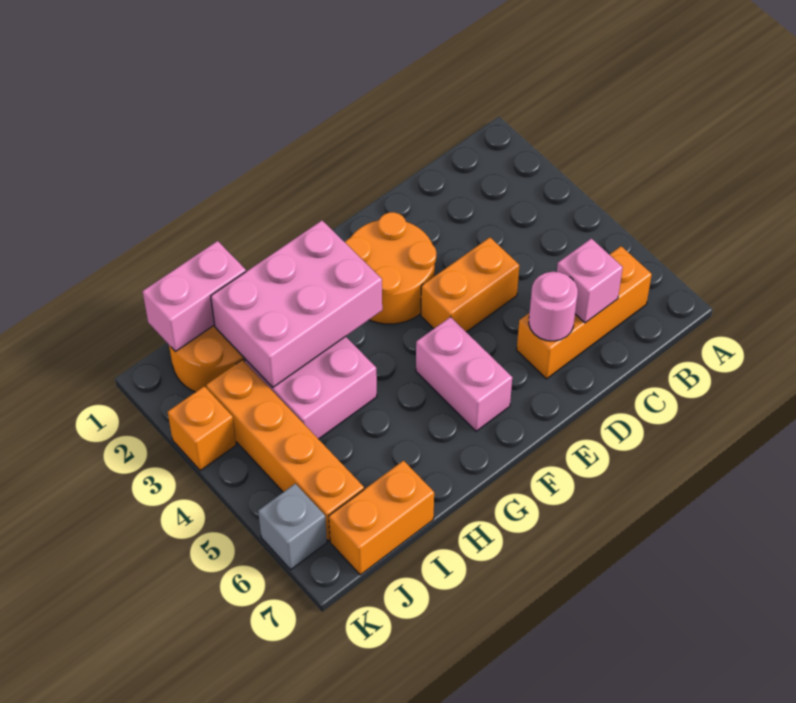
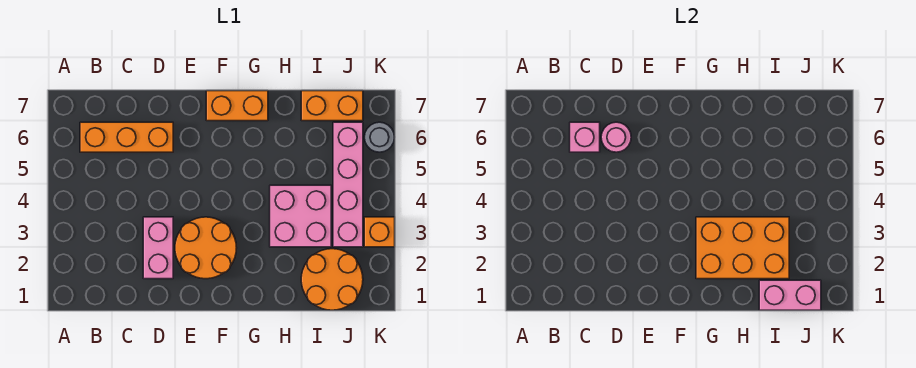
orange brick D4:E4 level 1 -> orange brick F7:G7 level 1
pink brick F5:F6 level 1 -> pink brick D2:D3 level 1
pink brick G2:I3 level 2 -> orange brick G2:I3 level 2
orange brick J3:J6 level 1 -> pink brick J3:J6 level 1
grey brick K6 level 1 -> grey round brick K6 level 1

